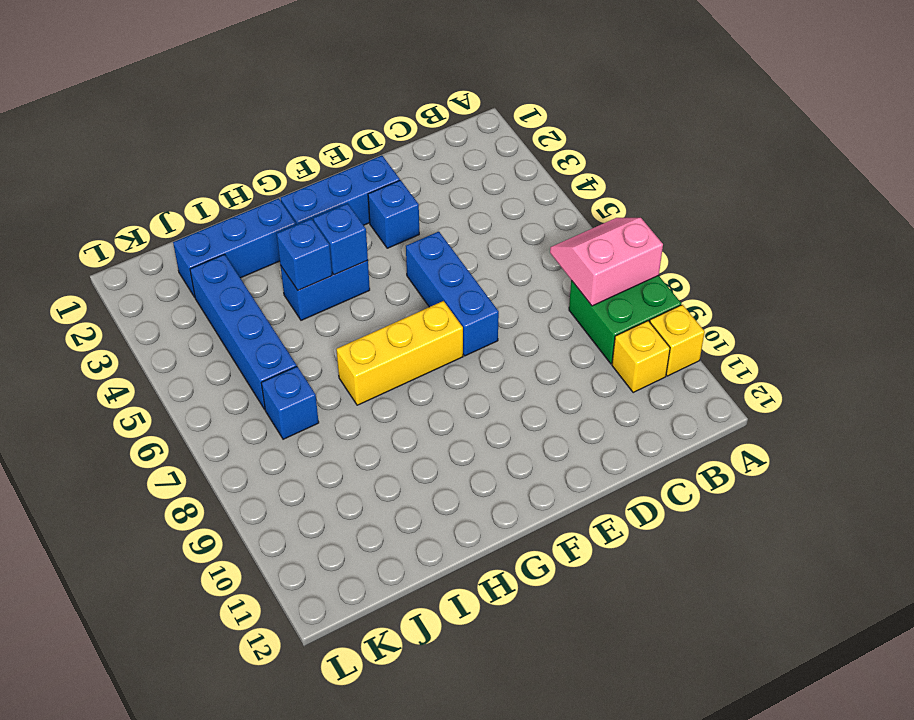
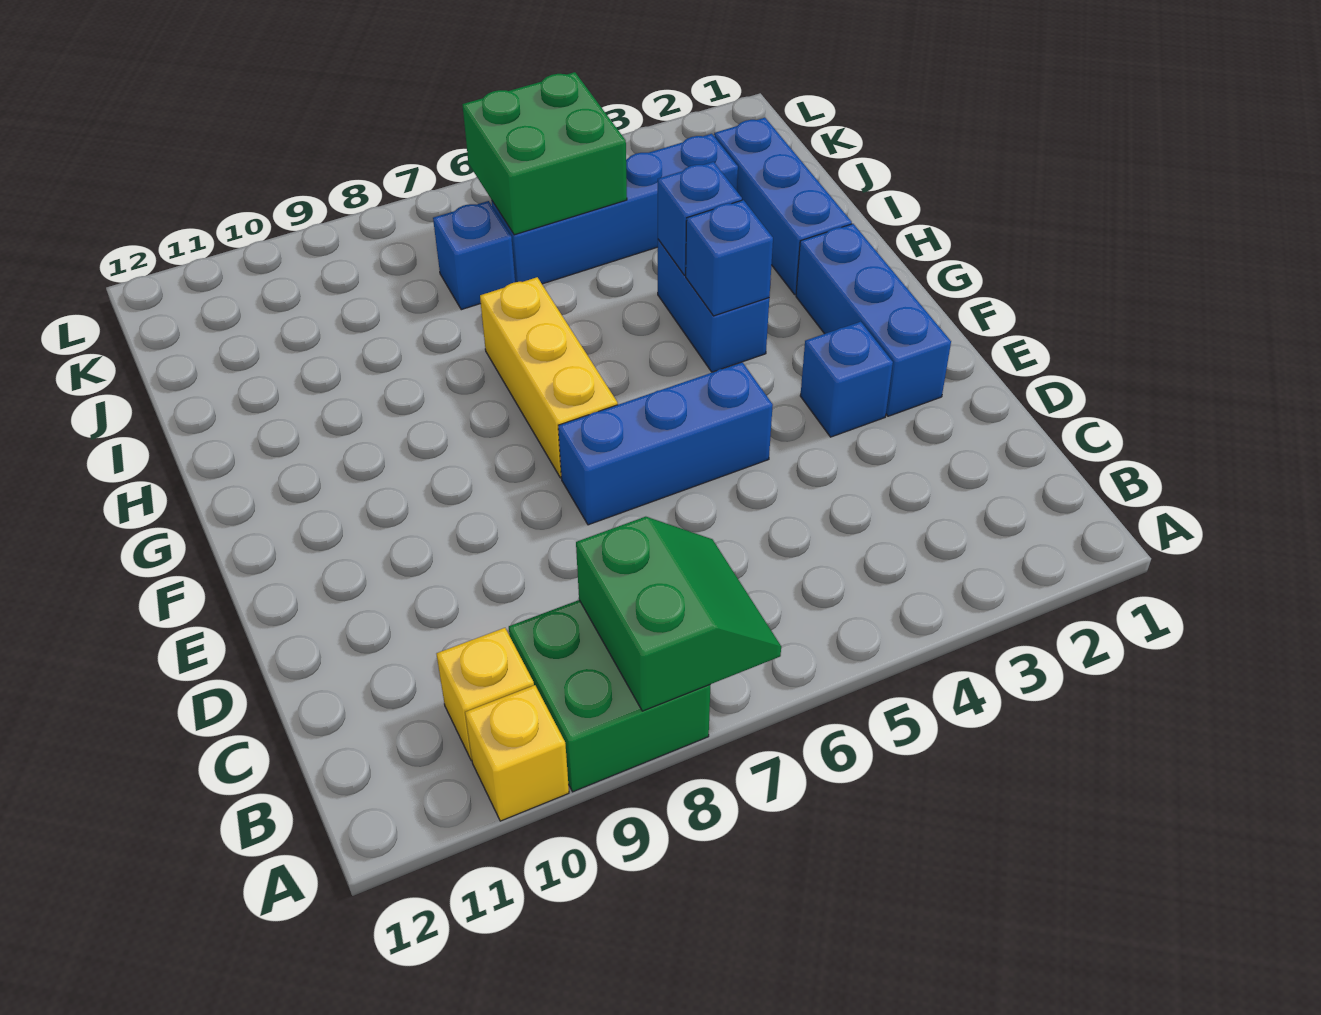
pink slope A7:B8 level 2 top 8 -> green slope A7:B8 level 2 top 8
none -> green brick J5:K6 level 2

